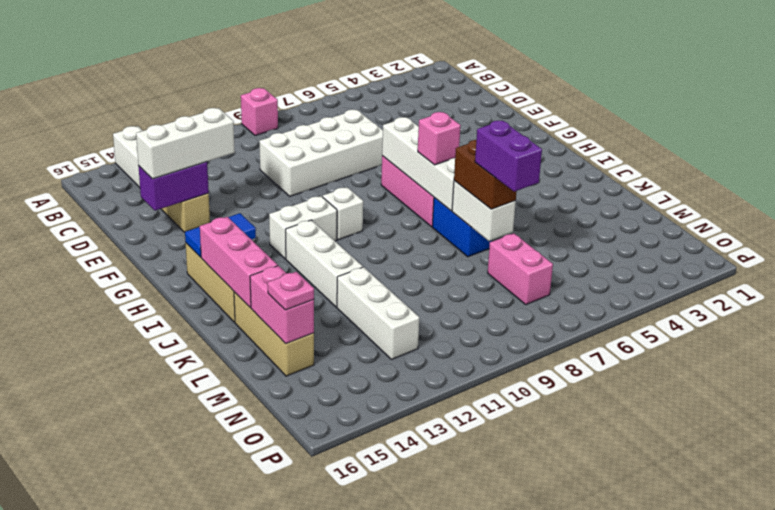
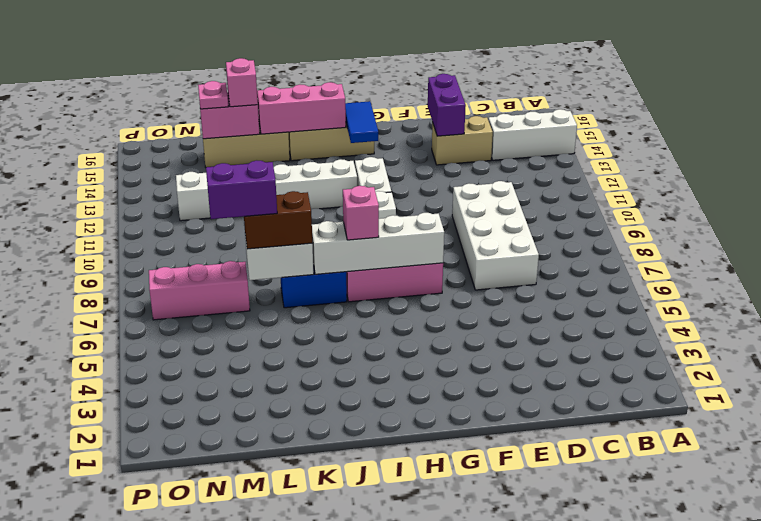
pink brick A9 level 1 -> pink brick L15 level 3
white brick E13:E15 level 3 -> none
pink brick M7:N7 level 1 -> pink brick M7:O7 level 1

